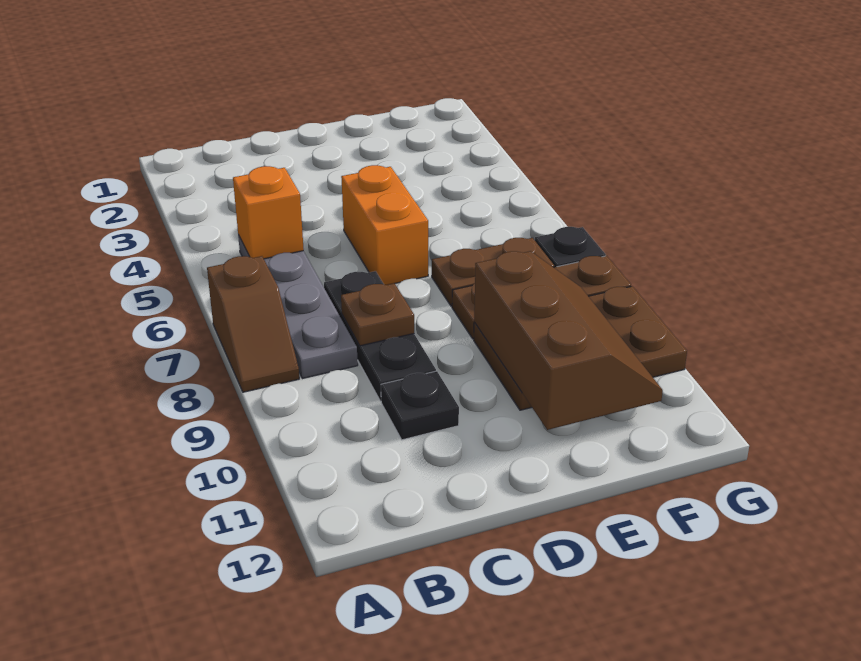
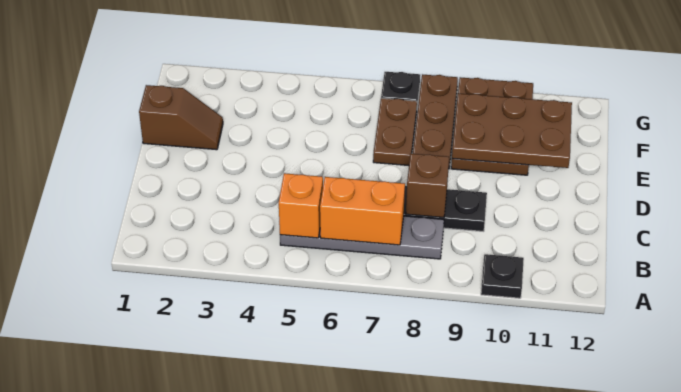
brown slope A7:A8 level 1 top 7 -> brown slope E1:E2 level 1 top 1
brown plate C8 level 2 -> brown brick C8 level 2
black plate C10 level 1 -> black plate A10 level 1
orange brick D5:D6 level 1 -> orange brick B6:B7 level 2
brown slope E9:F11 level 2 top E -> brown plate E9:F11 level 2

